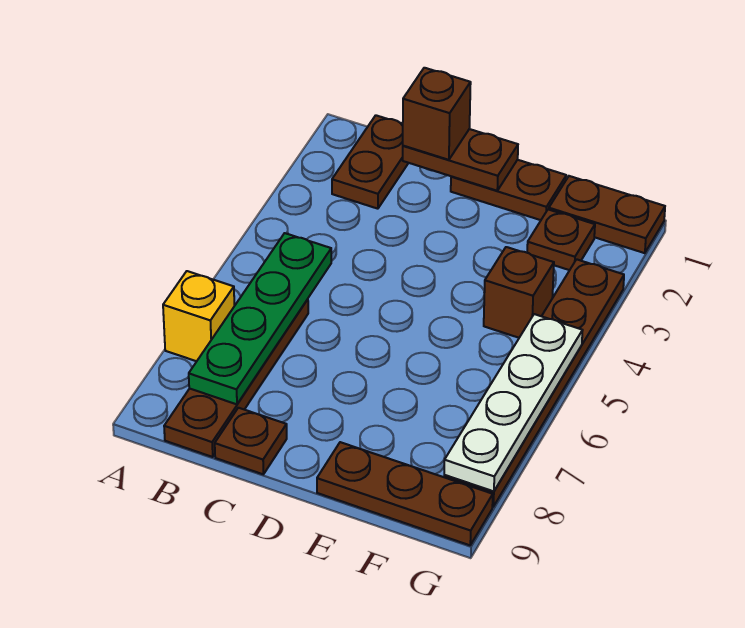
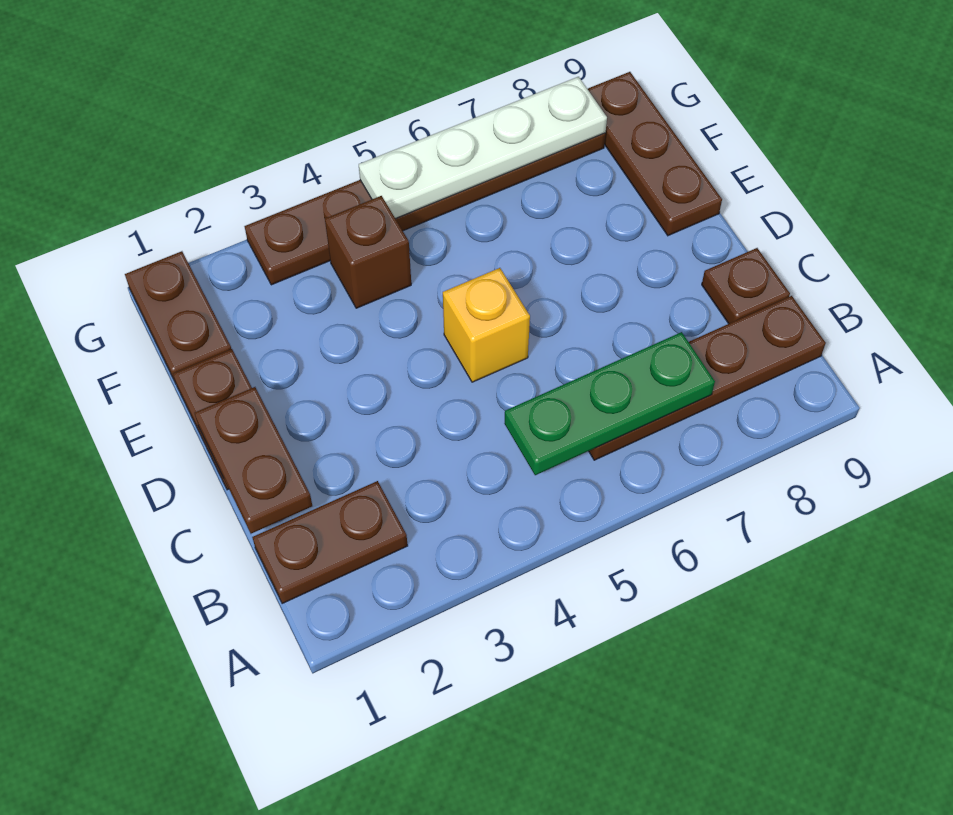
yellow brick A7 level 1 -> yellow brick D5 level 1
green plate B5:B8 level 2 -> green plate B5:B7 level 2
brown brick C1 level 3 -> none
brown plate F2 level 1 -> none

